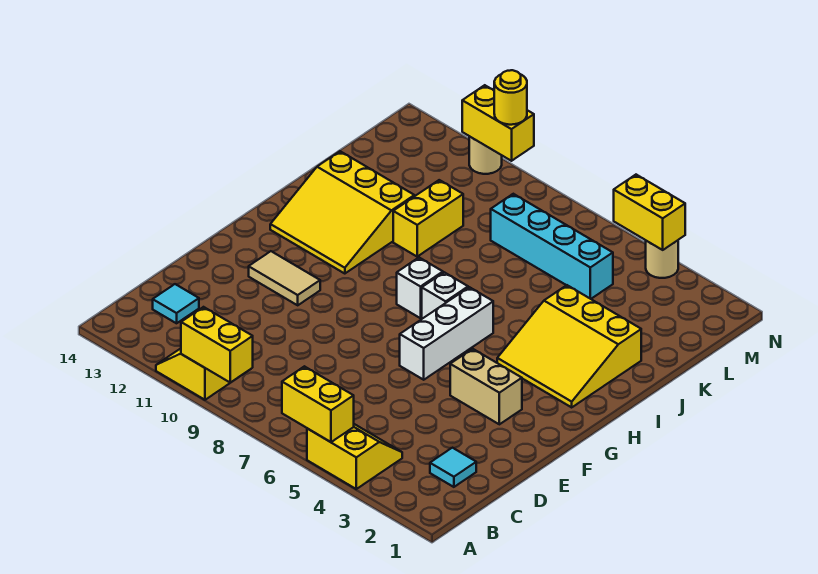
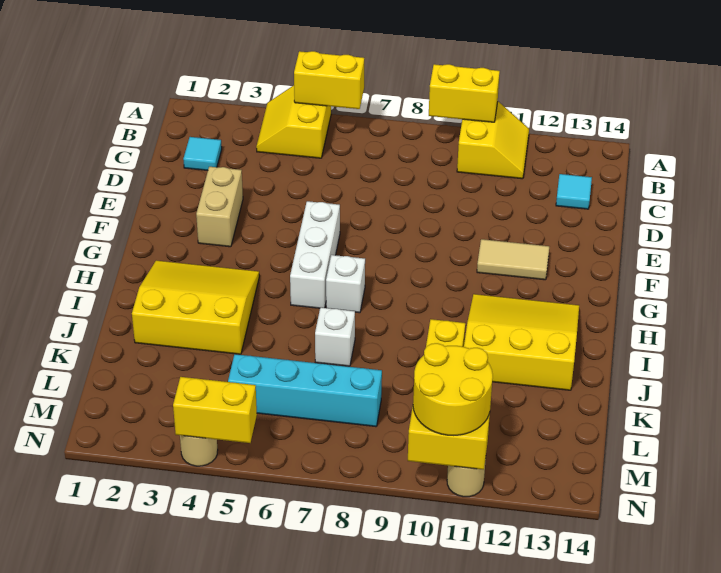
yellow slope A4:B5 level 1 top A -> yellow slope A4:B5 level 1 top 5
tan brick F3:F4 level 1 -> tan brick E3:F3 level 1
white brick H8 level 1 -> white brick J7 level 1
yellow round brick N10 level 3 -> yellow round brick M10:N11 level 3

